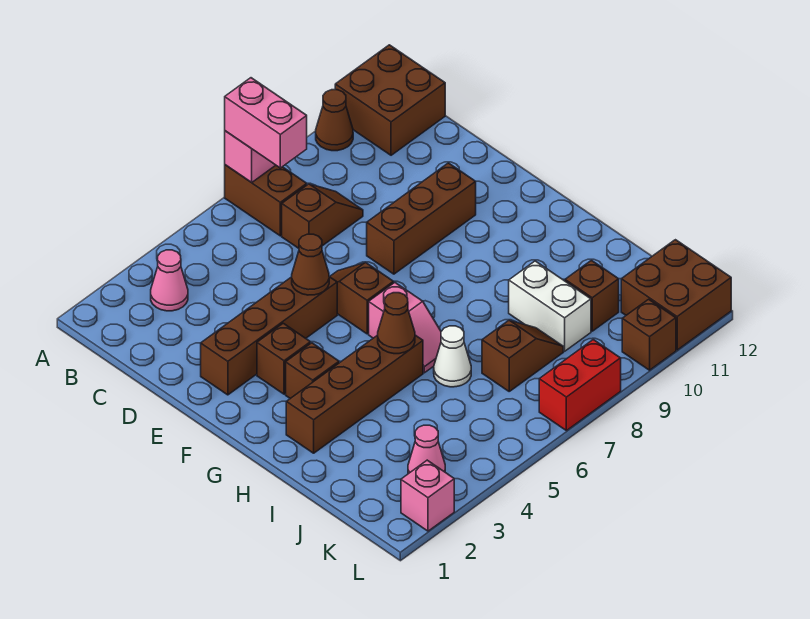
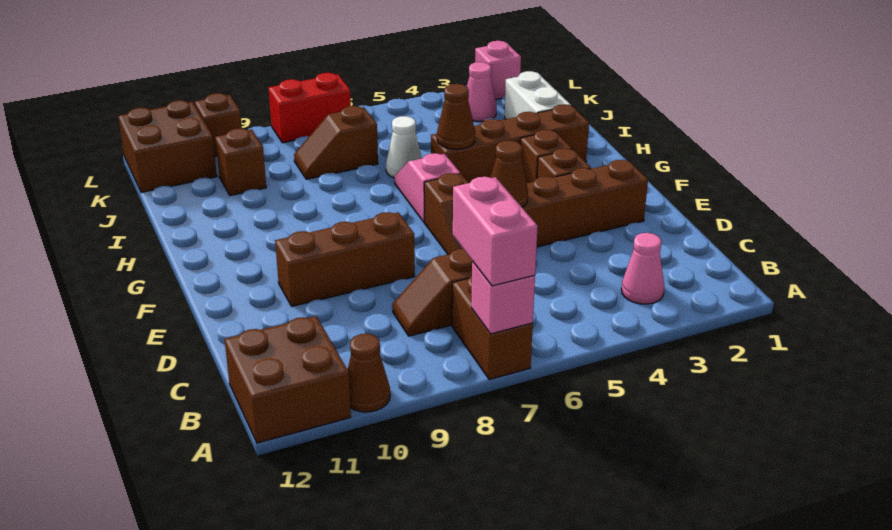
white brick I9:J9 level 1 -> white brick I2:J2 level 1

